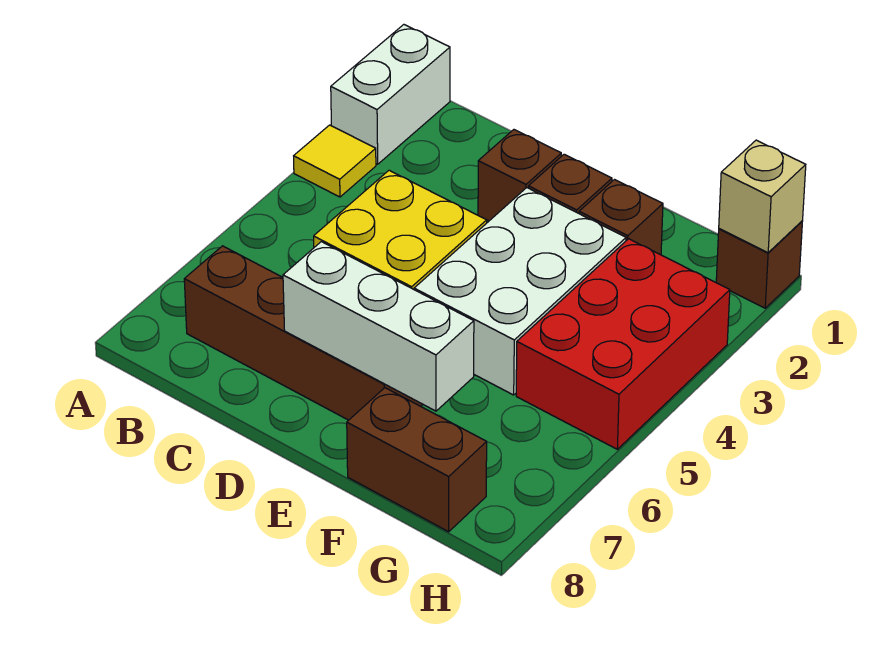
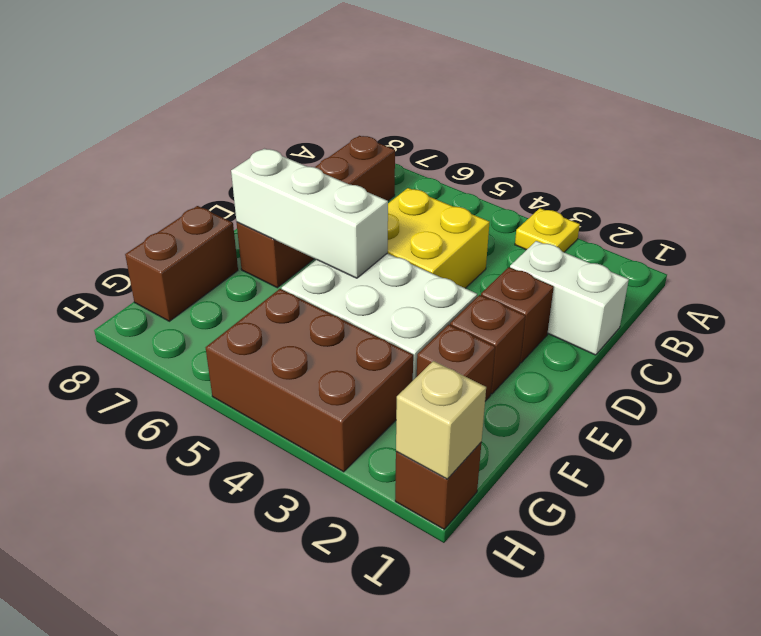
white brick A1:A2 level 1 -> white brick C1:C2 level 1
yellow tile A3 level 1 -> yellow plate A3 level 1
white brick D7:F7 level 2 -> white brick E5:E7 level 2
red brick G3:H5 level 1 -> brown brick G3:H5 level 1

